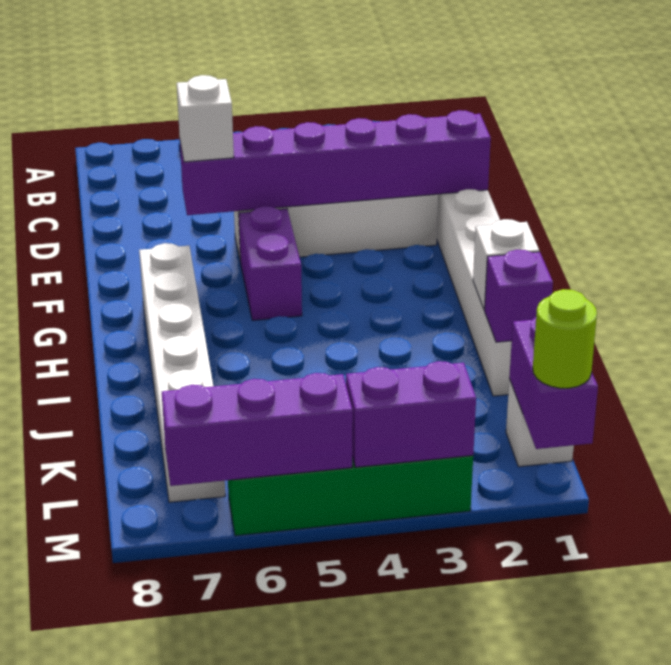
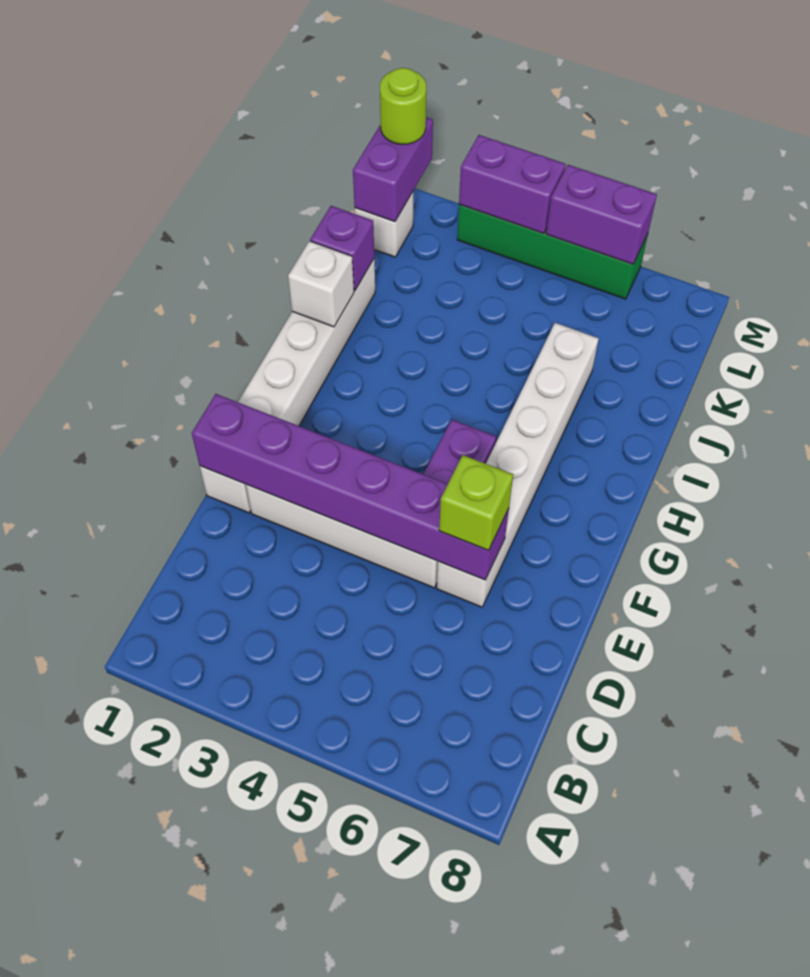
white brick E6 level 3 -> lime brick E6 level 3
white brick G7:L7 level 1 -> white brick E6:J6 level 1
purple brick M5:M7 level 2 -> purple brick M5:M6 level 2

